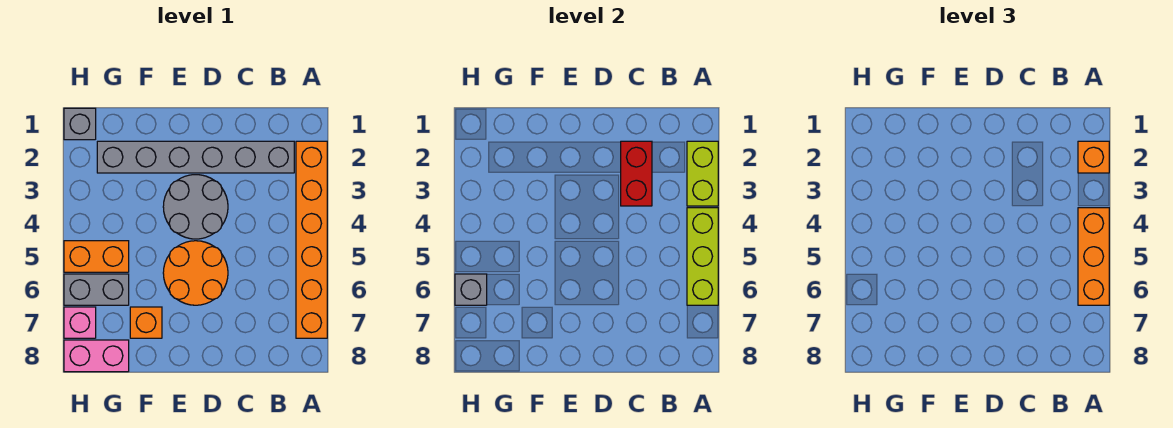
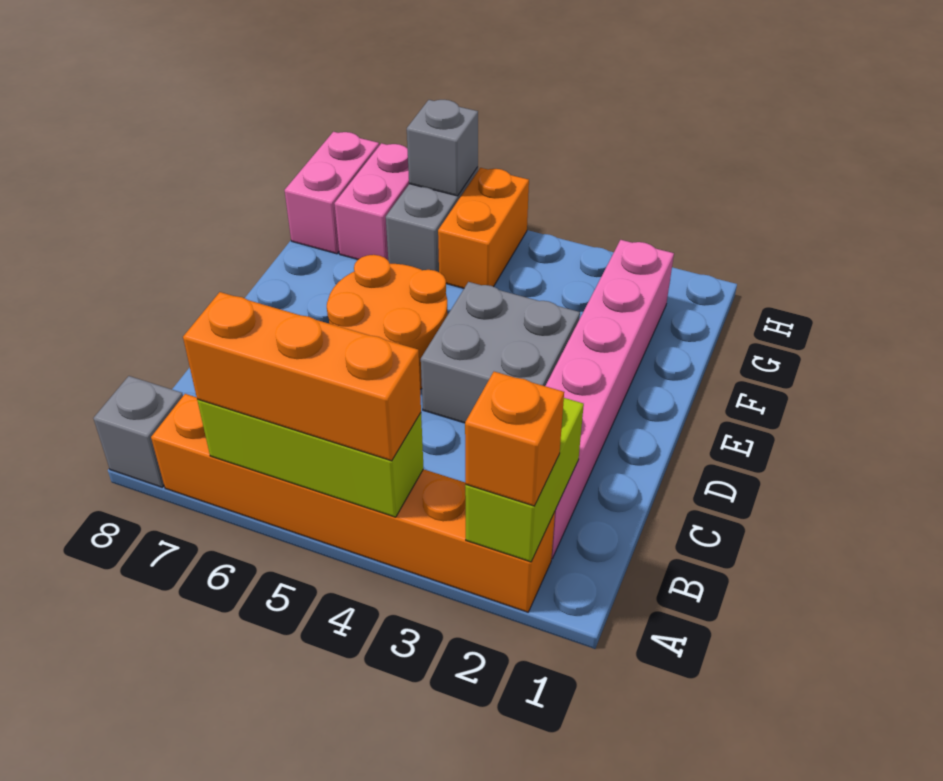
lime brick A2:A3 level 2 -> lime brick A2:B2 level 2
grey brick B2:G2 level 1 -> pink brick B2:G2 level 1
red brick C2:C3 level 2 -> none
grey round brick D3:E4 level 1 -> grey brick D3:E4 level 1
orange brick F7 level 1 -> none
grey brick H1 level 1 -> grey brick A8 level 1
pink brick H7 level 1 -> pink brick G7:H7 level 1

